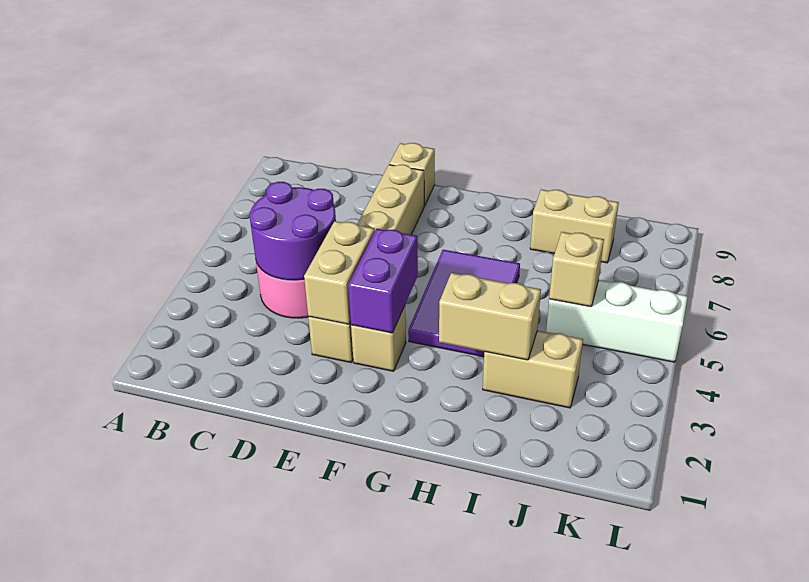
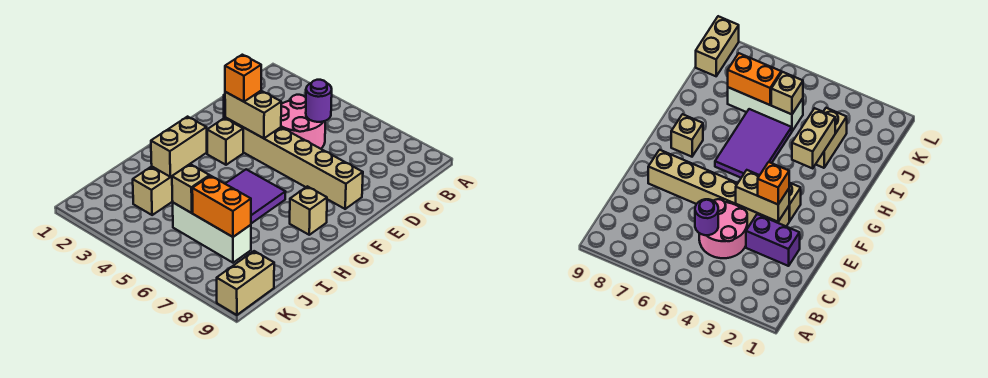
purple round brick C4:D5 level 2 -> purple round brick C5 level 2
none -> orange brick E3 level 3
tan brick E9 level 1 -> tan brick G8 level 1
purple brick F3:F4 level 2 -> purple brick D2:D3 level 1
purple tile G4:H6 level 1 -> purple tile G5:I6 level 1
tan brick I8:J8 level 1 -> tan brick K9:L9 level 1
white brick J5:L5 level 1 -> white brick J5:J7 level 1
none -> orange brick J6:J7 level 2

